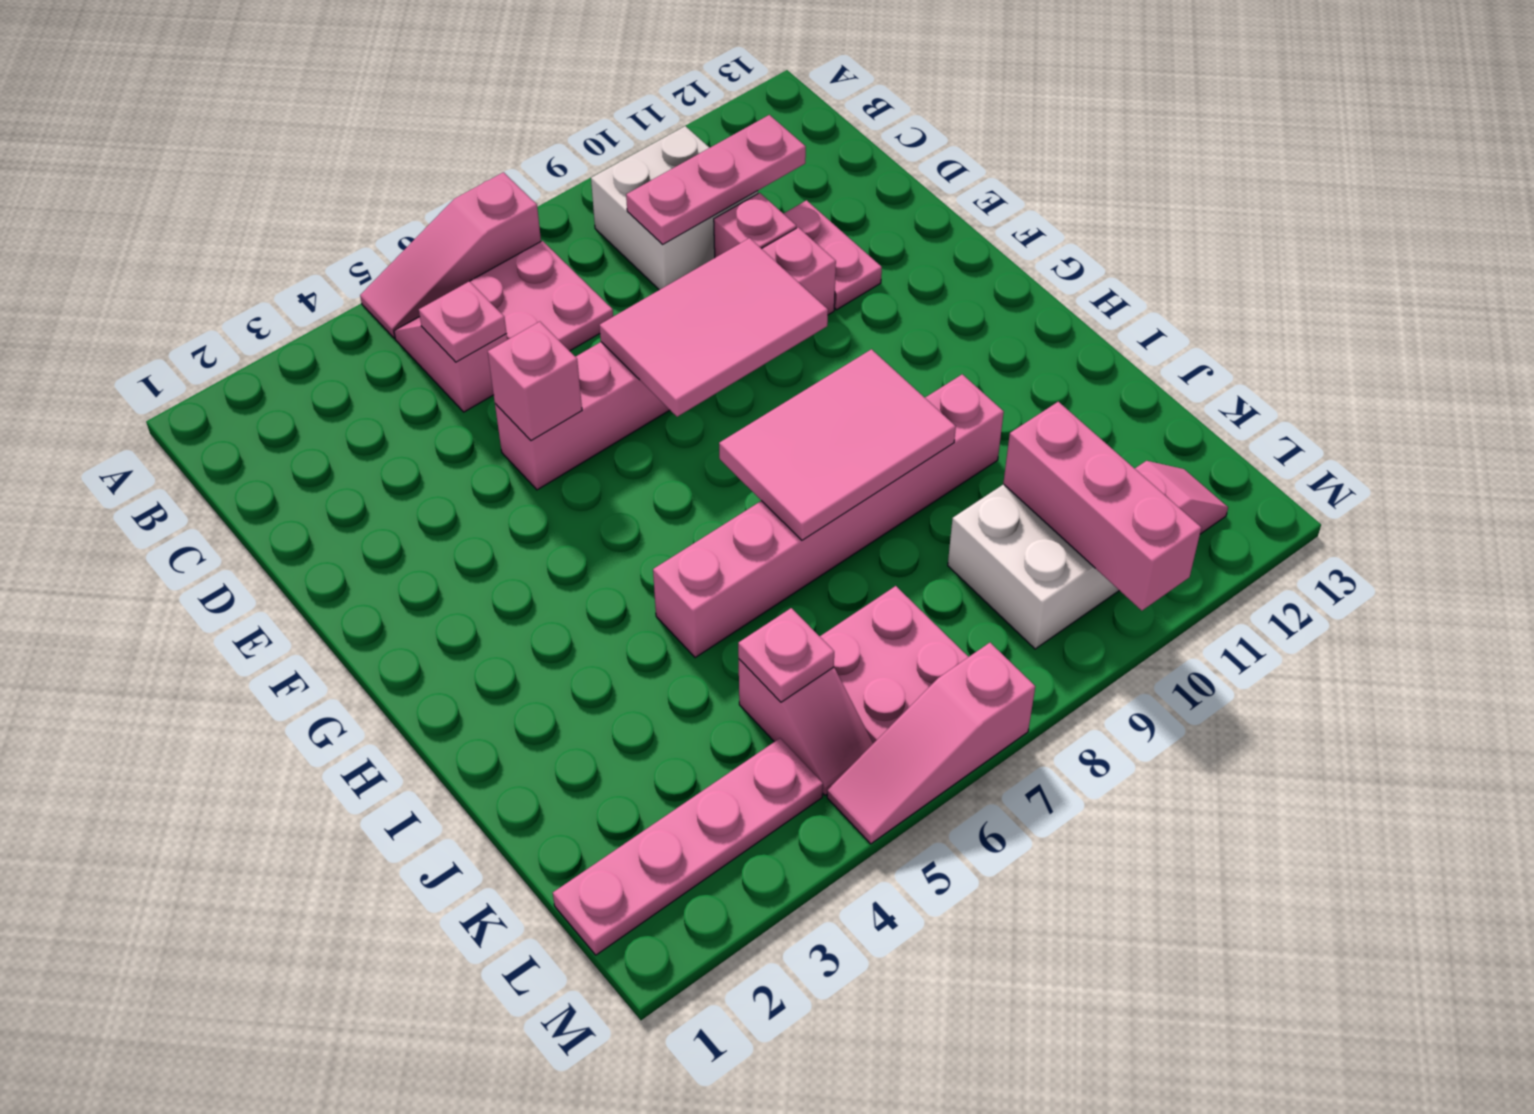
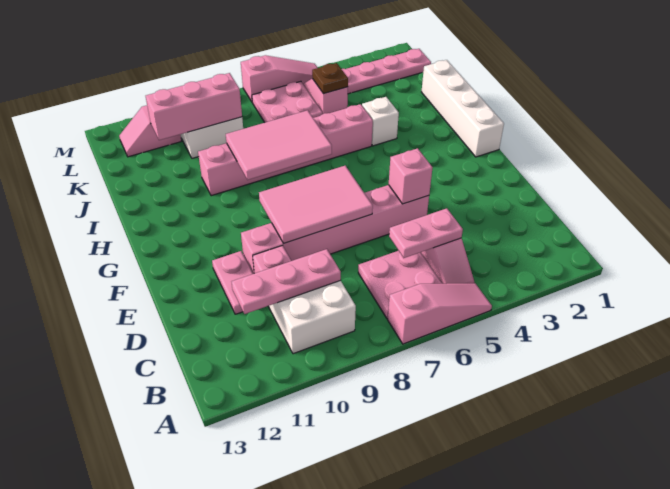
pink plate C5 level 2 -> pink plate C5:C6 level 2
none -> white brick G1:J1 level 1
none -> white brick I4 level 1
pink plate K5 level 2 -> brown plate K5 level 2
pink brick K10:M10 level 2 -> pink brick K9:K11 level 2

